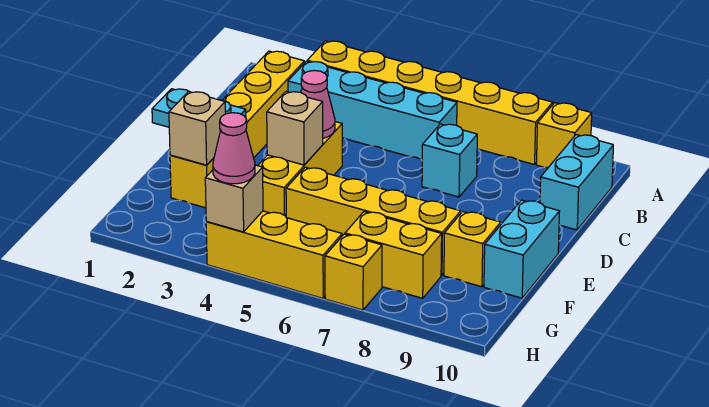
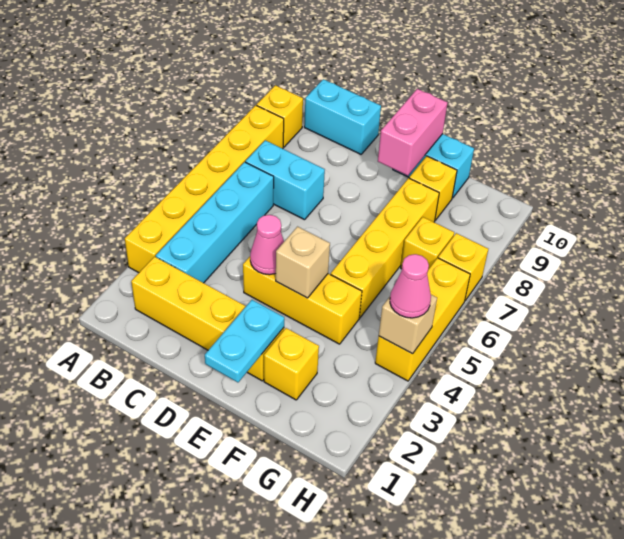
cyan brick C7 level 1 -> cyan brick B7:C7 level 1
none -> pink brick E9:E10 level 2
tan brick F2 level 2 -> none
yellow brick G7:G8 level 1 -> yellow brick G7 level 1

